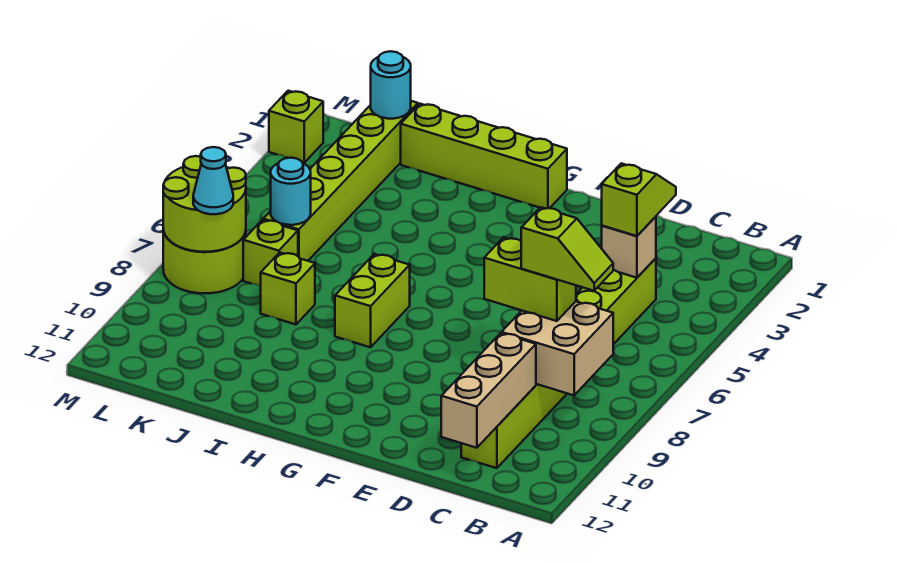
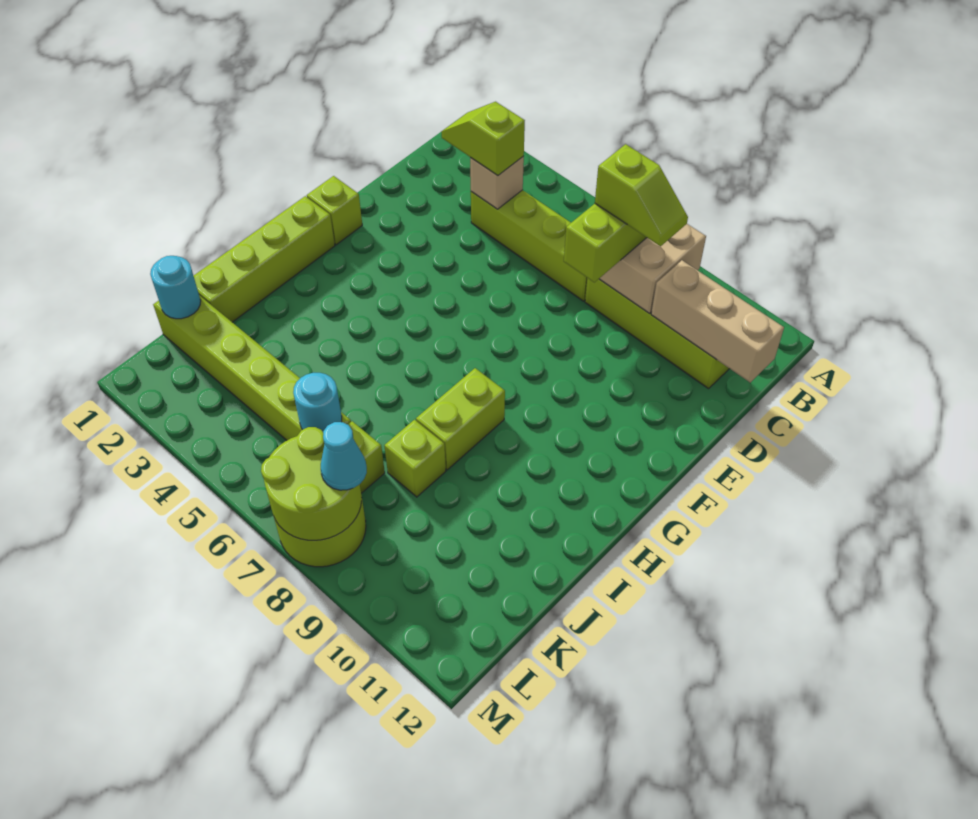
lime slope B8:C8 level 4 top C -> lime slope C8:C9 level 4 top 8
lime brick H7:H8 level 1 -> lime brick H8:I8 level 1
lime brick M2 level 1 -> lime brick F1 level 1

